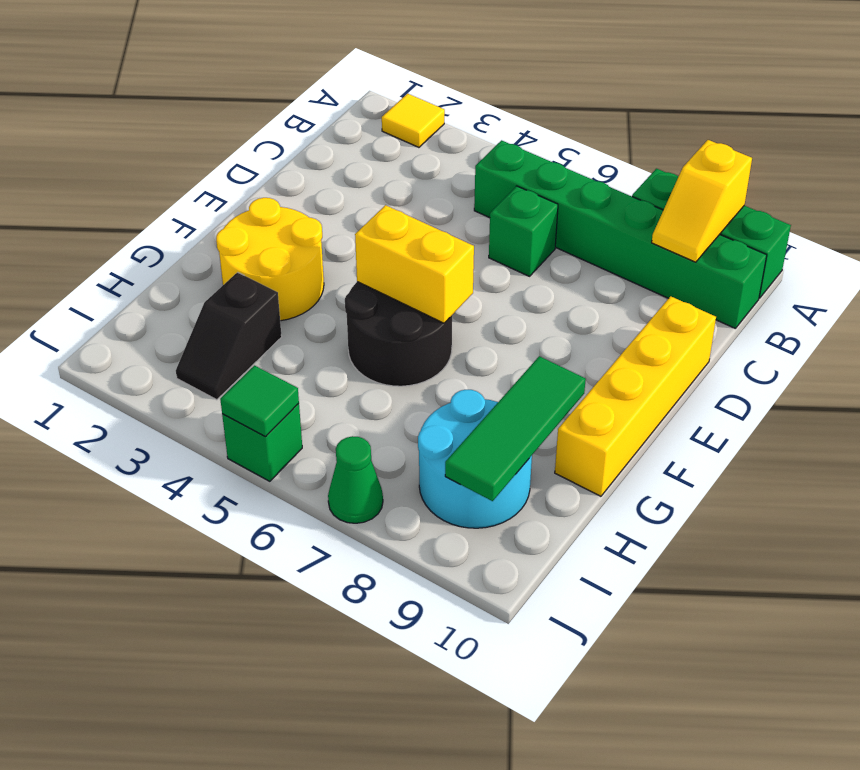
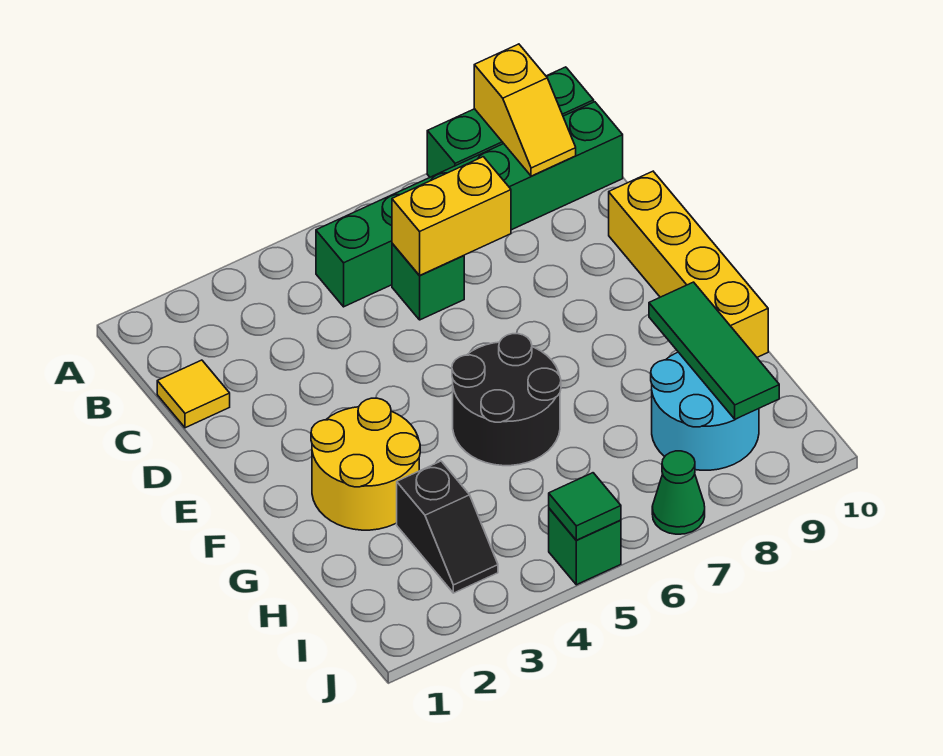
yellow tile A2 level 1 -> yellow tile C1 level 1
yellow brick F5:F6 level 2 -> yellow brick C6:C7 level 2

